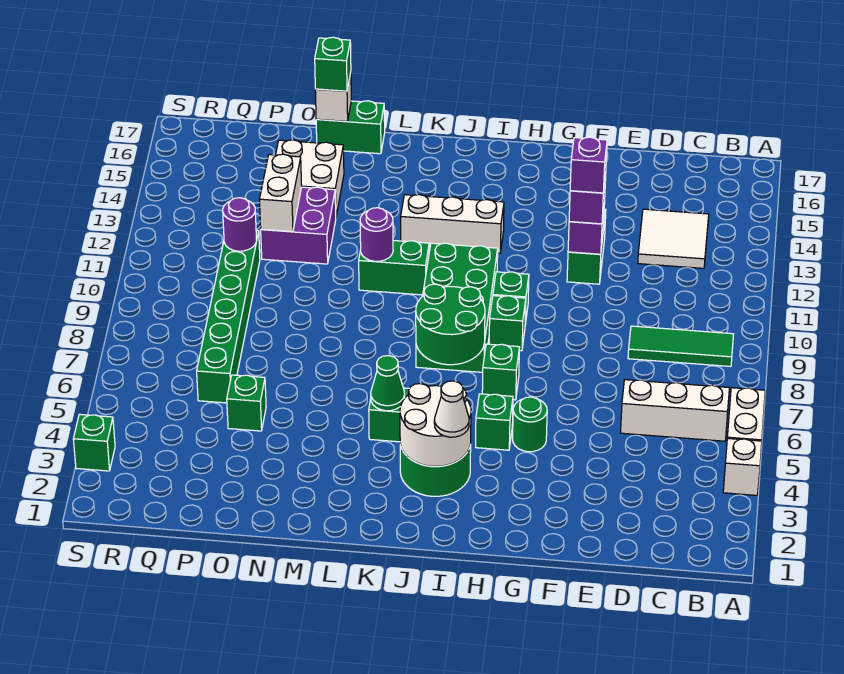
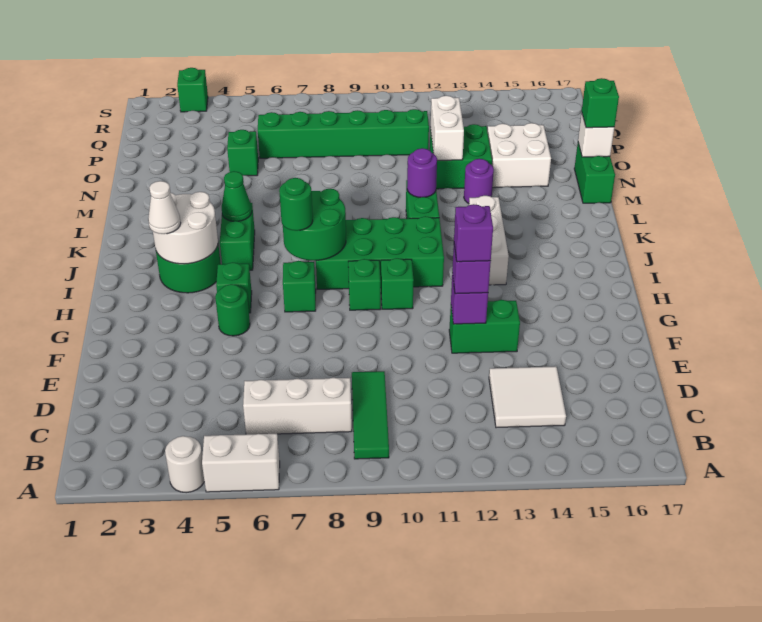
white brick A4 level 1 -> white round brick A4 level 1
white brick B6:D6 level 1 -> white brick C6:C8 level 1
none -> green round brick I7 level 3
purple brick N12:O13 level 1 -> green brick N12:O13 level 1
white brick O12:O13 level 2 -> white brick N12:O12 level 2
purple round brick P11 level 2 -> purple round brick M13 level 1

